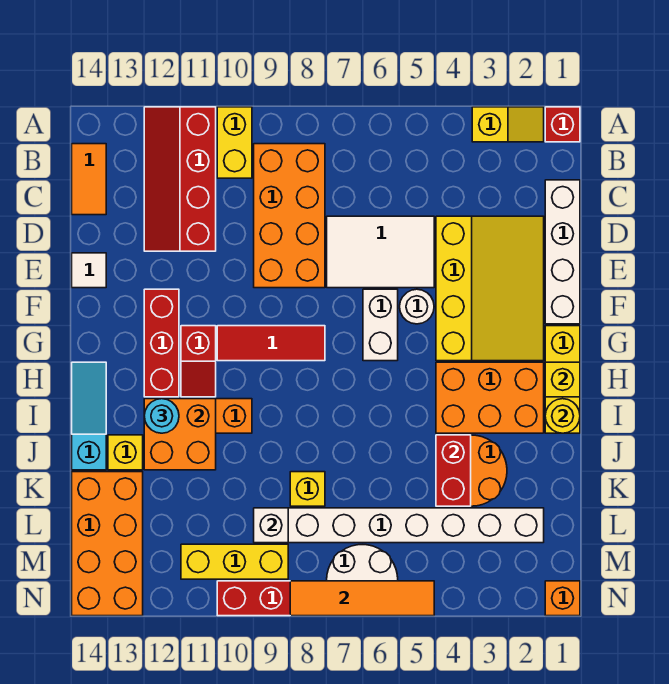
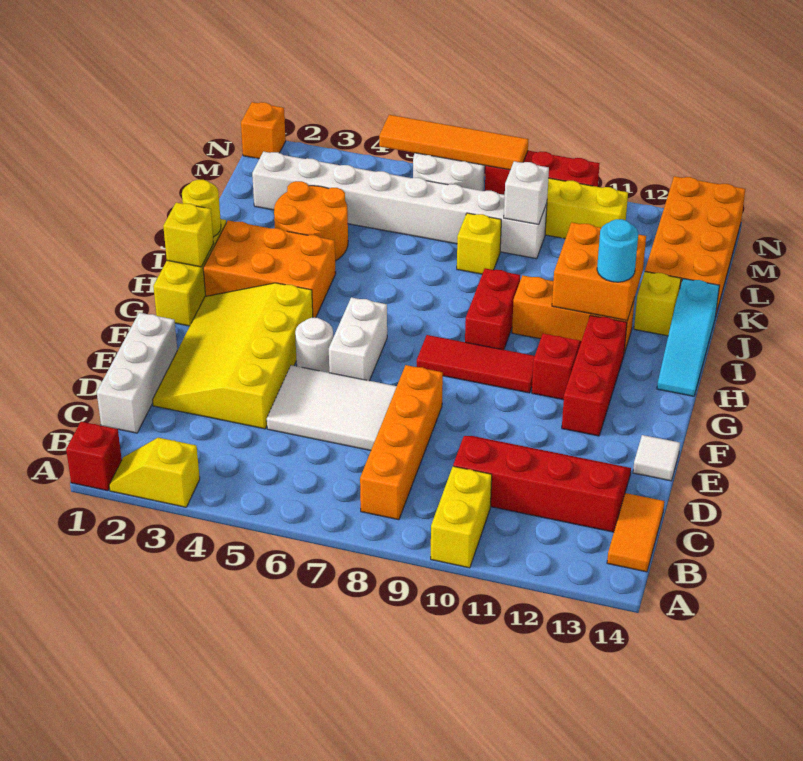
red slope A11:D12 level 1 top 11 -> red slope C10:D13 level 1 top C
orange brick B8:E9 level 1 -> orange brick B8:E8 level 1
white brick C1:F1 level 1 -> white brick C1:E1 level 1
red brick J4:K4 level 2 -> red brick H9:I9 level 1

